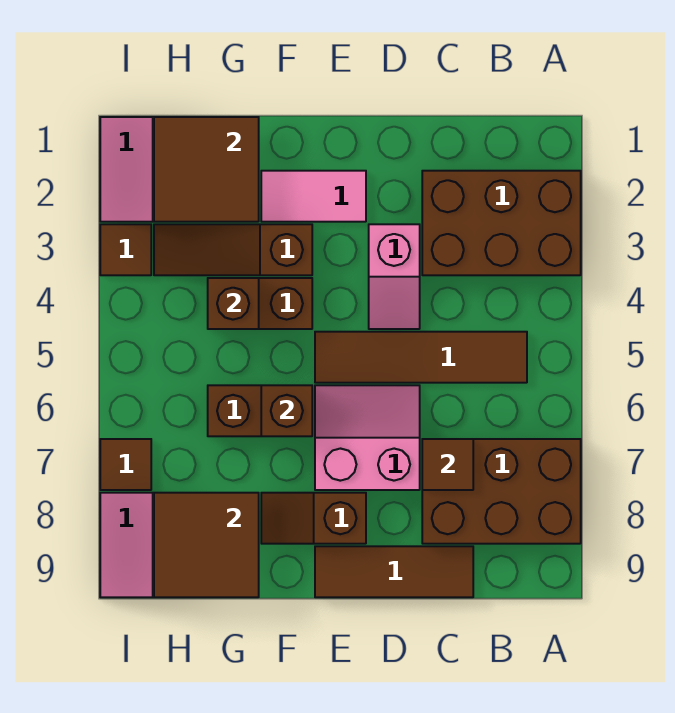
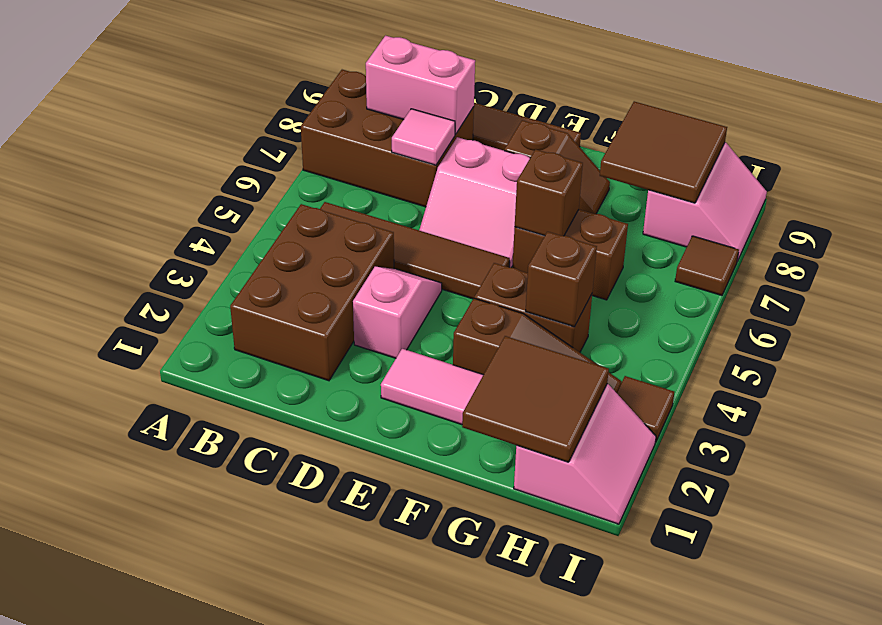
brown brick A2:C3 level 1 -> brown brick B2:C4 level 1
none -> pink brick B8:C8 level 2
brown tile C7 level 2 -> pink tile C7 level 2

